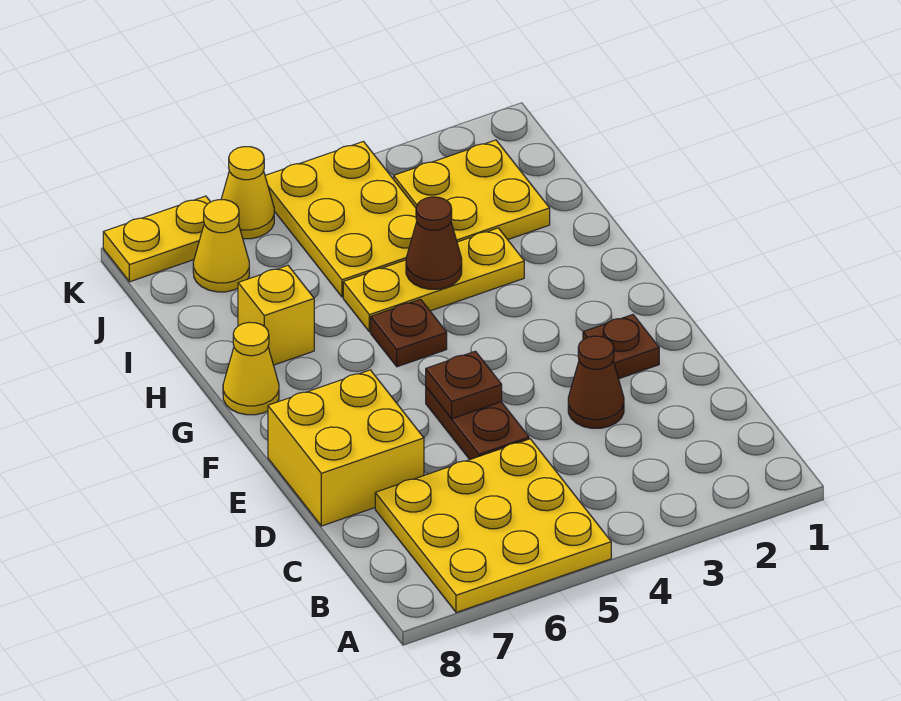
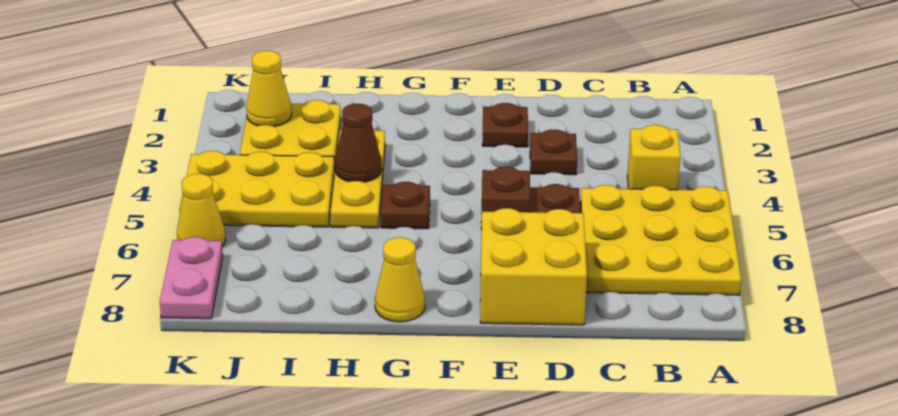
brown cone D3 level 1 -> brown plate D3 level 1
yellow brick H7 level 1 -> yellow brick B4 level 1
yellow cone J7 level 1 -> yellow cone J2 level 2
yellow plate K7:K8 level 1 -> pink plate K7:K8 level 1

